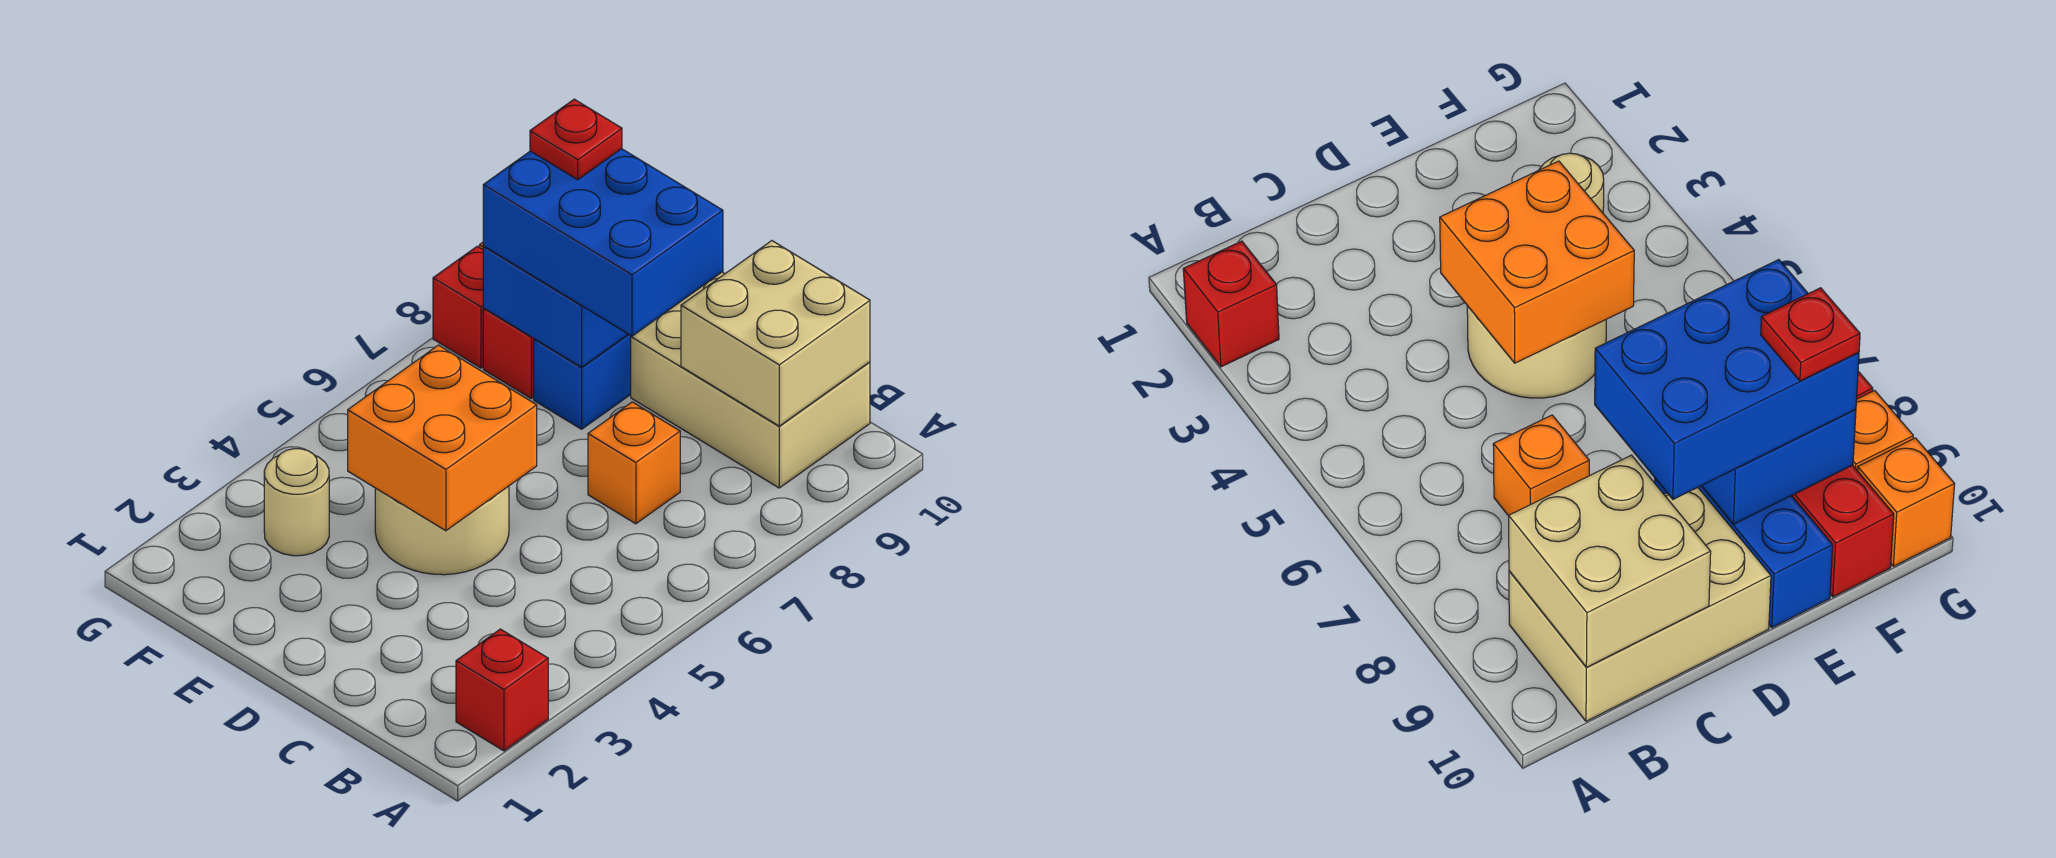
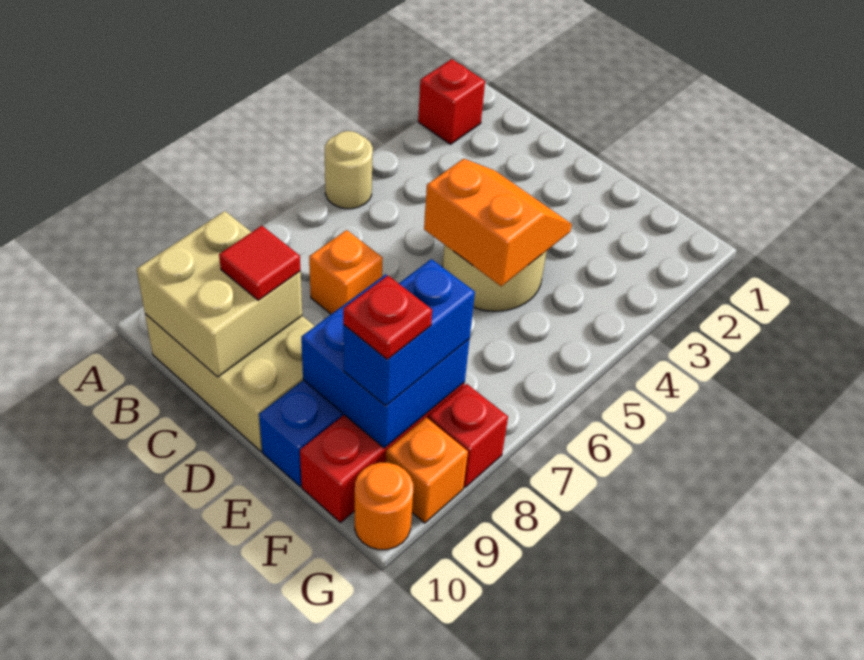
none -> red tile C9 level 3
orange brick D4:E5 level 2 -> orange slope D4:E5 level 2 top 5
blue brick D8:F9 level 3 -> blue brick F8:F9 level 3
tan round brick F3 level 1 -> tan round brick A5 level 1
orange brick G10 level 1 -> orange round brick G10 level 1

